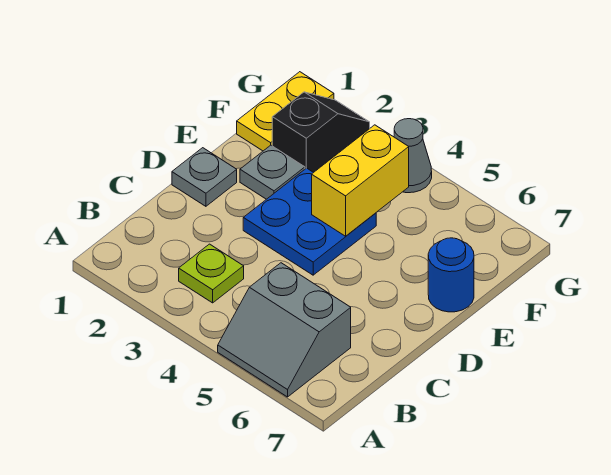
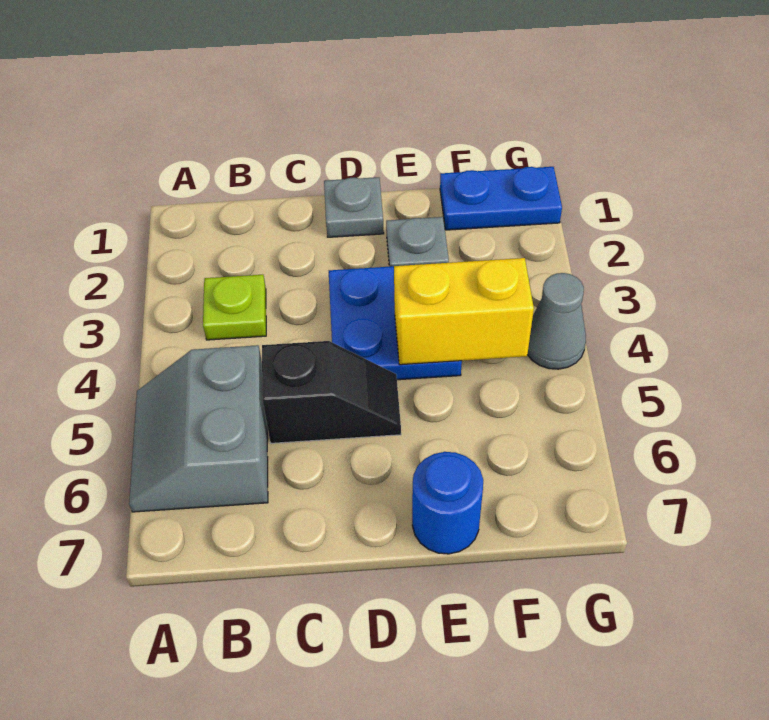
yellow plate F1:G1 level 1 -> blue plate F1:G1 level 1
black slope F2:G2 level 1 top F -> black slope C5:D5 level 1 top C

